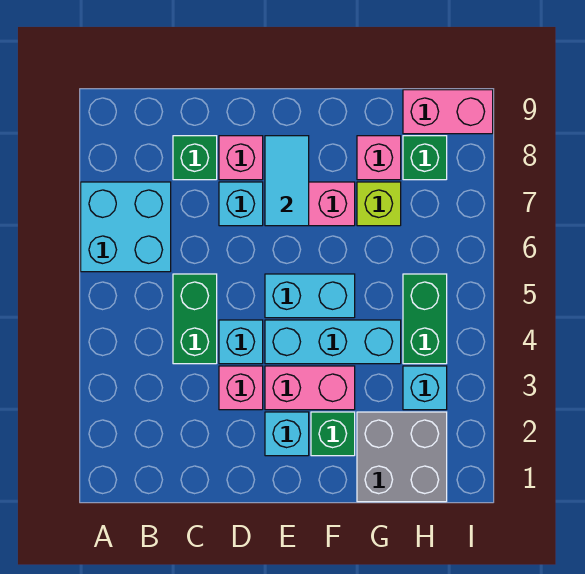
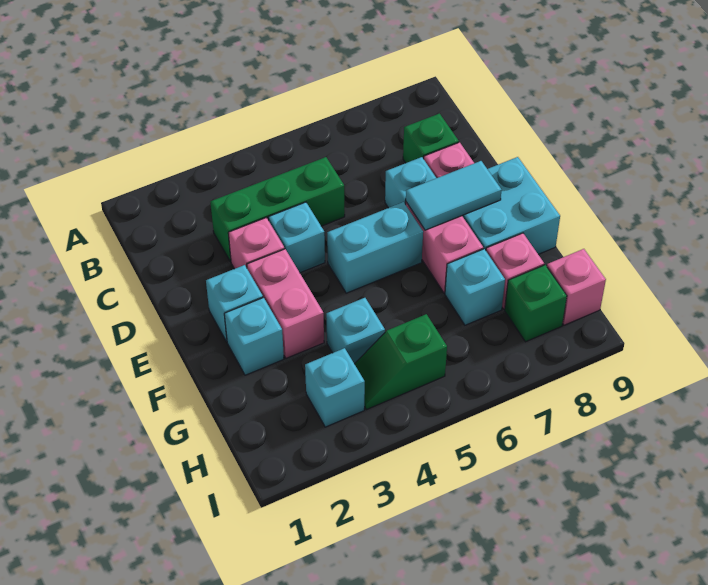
cyan brick A6:B7 level 1 -> cyan brick E8:F9 level 1
green brick C4:C5 level 1 -> green brick C3:C5 level 1
cyan brick E4:G4 level 1 -> cyan brick G4 level 1
cyan brick E5:F5 level 1 -> cyan brick E5:E6 level 1
green brick F2 level 1 -> cyan brick F2 level 1
grey brick G1:H2 level 1 -> none
lime brick G7 level 1 -> cyan brick G7 level 1
green brick H4:H5 level 1 -> green slope H4:H5 level 1 top 5
pink brick H9:I9 level 1 -> pink brick H9 level 1

